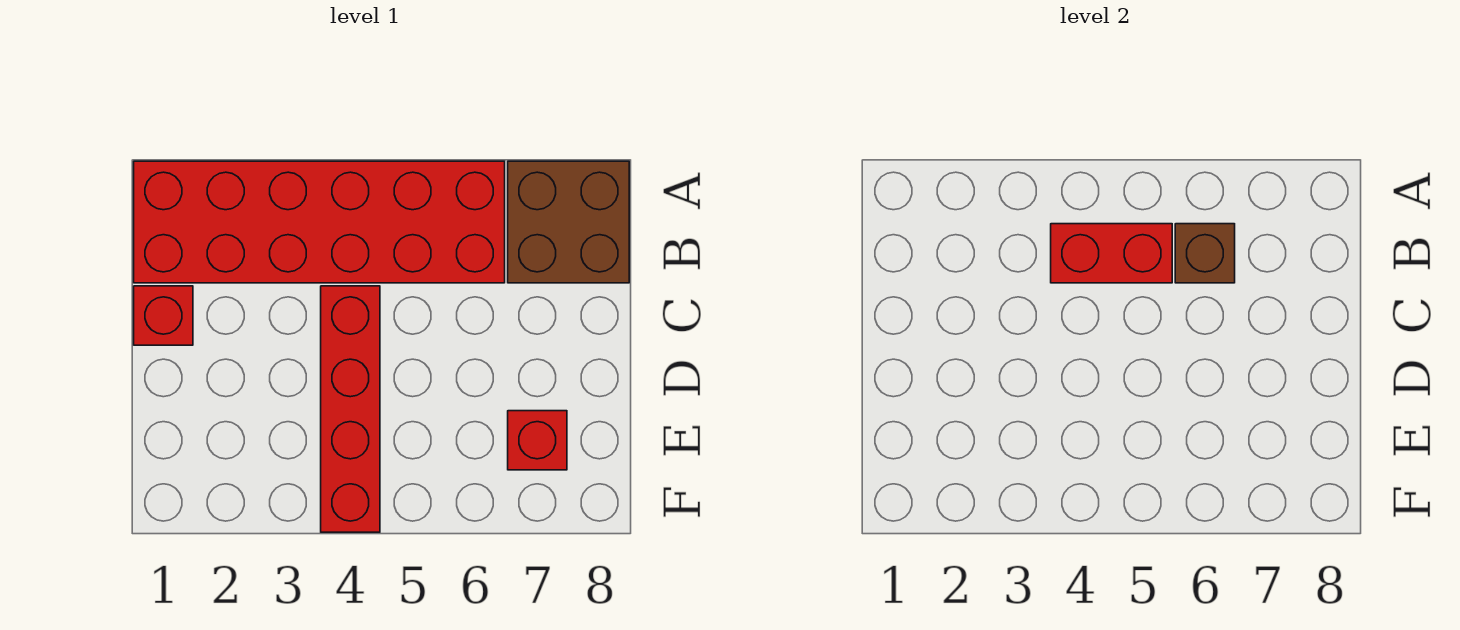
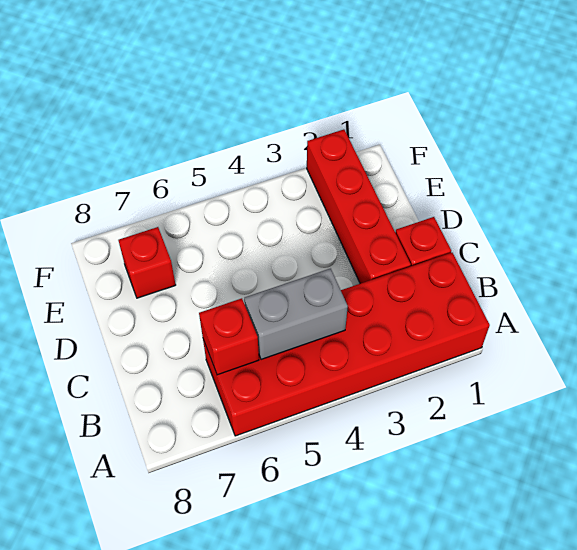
brown brick A7:B8 level 1 -> none
red brick B4:B5 level 2 -> grey brick B4:B5 level 2
brown brick B6 level 2 -> red brick B6 level 2
red brick C4:F4 level 1 -> red brick C2:F2 level 1

